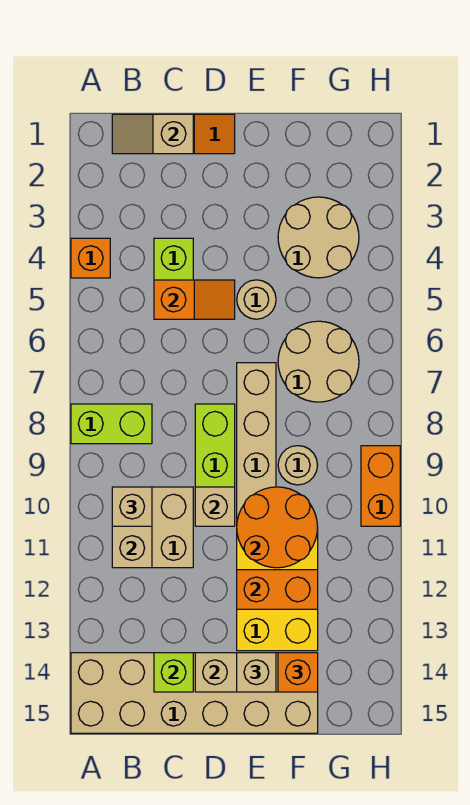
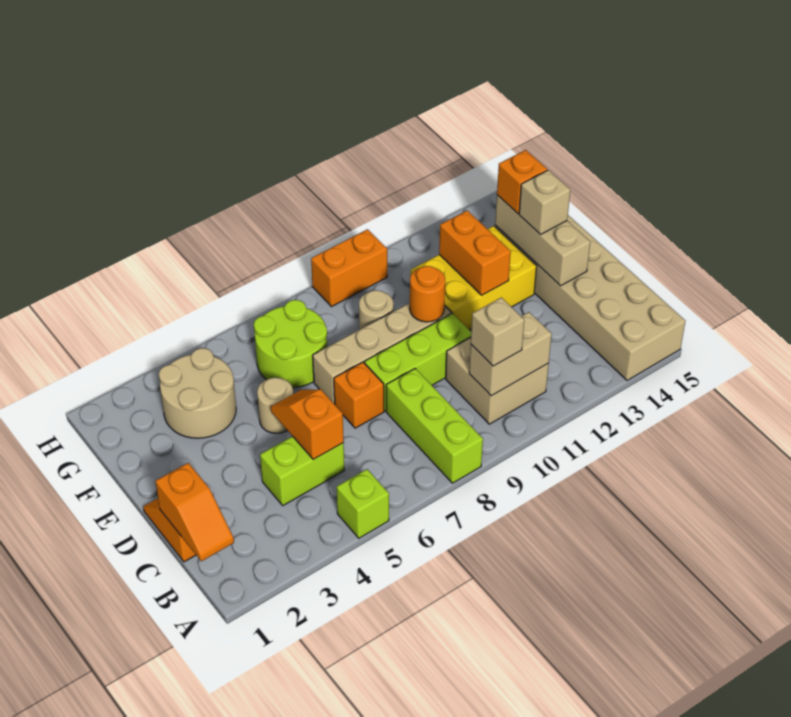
orange brick A4 level 1 -> orange brick D7 level 1
lime brick A8:B8 level 1 -> lime brick A8:C8 level 1
tan slope B1:C1 level 2 top C -> orange slope B1:C1 level 2 top C
lime brick C14 level 2 -> lime brick A5 level 1
tan brick D10 level 2 -> none
orange round brick E10:F11 level 2 -> orange round brick E10 level 2
tan round brick F6:G7 level 1 -> lime round brick F6:G7 level 1

